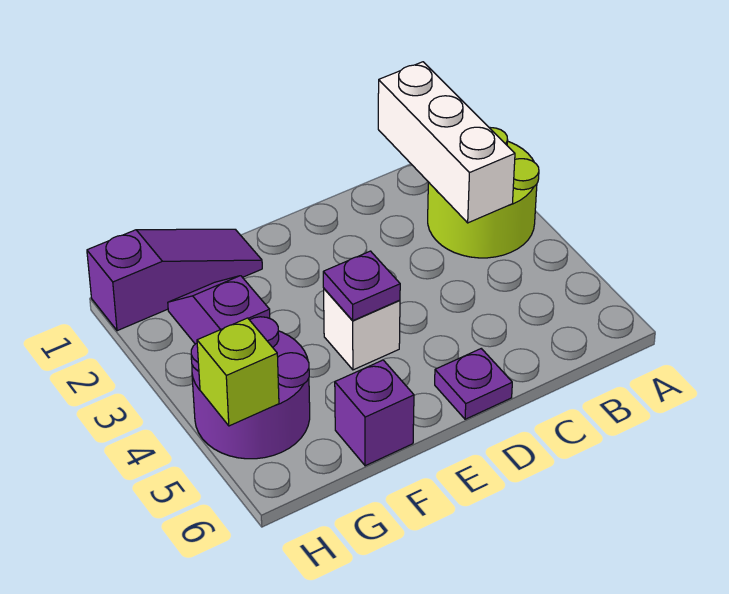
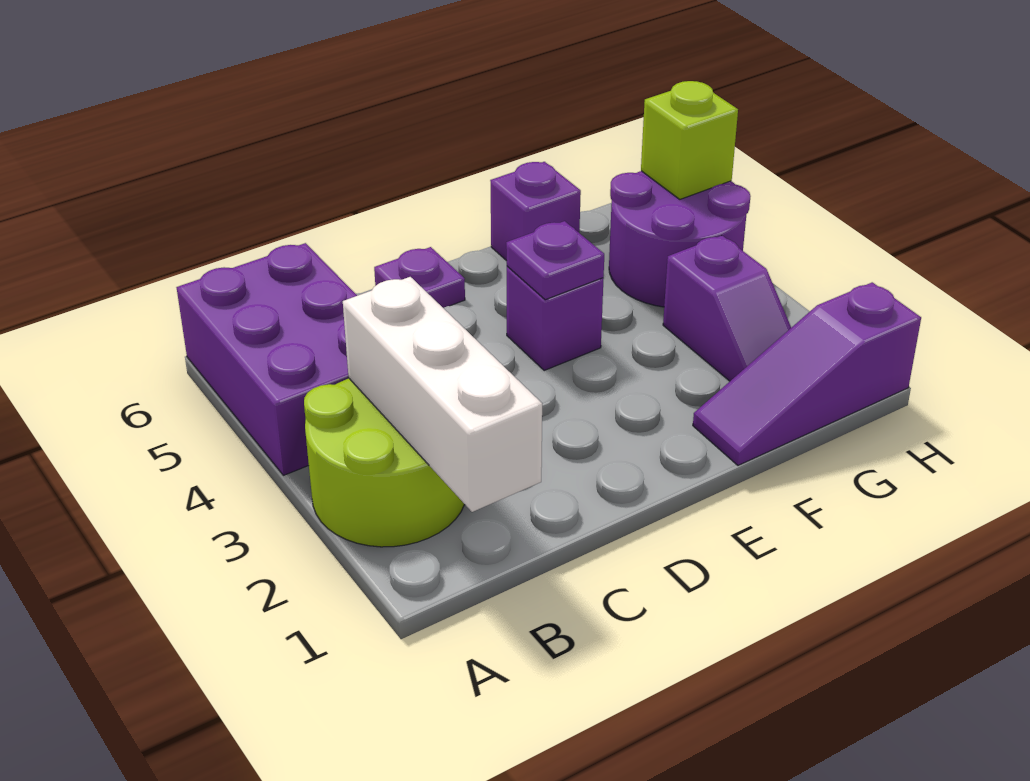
none -> purple brick A4:B6 level 1
white brick E4 level 1 -> purple brick E4 level 1

